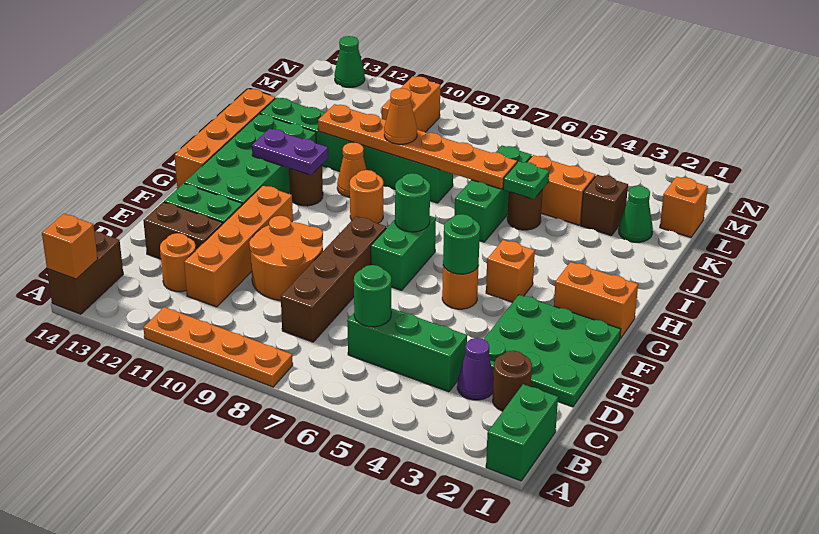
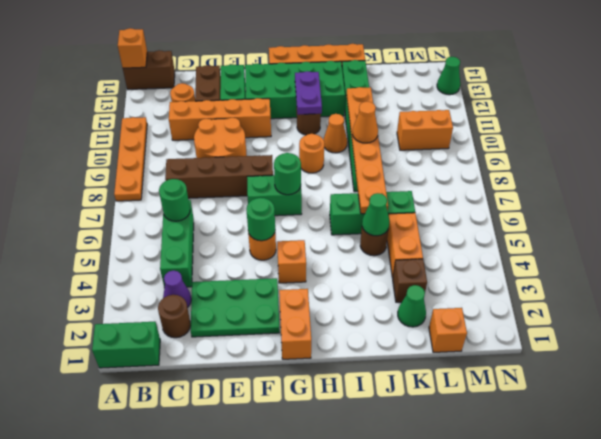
green plate D1:F3 level 1 -> green plate D2:F3 level 1
green plate J5 level 2 -> green cone J5 level 2

